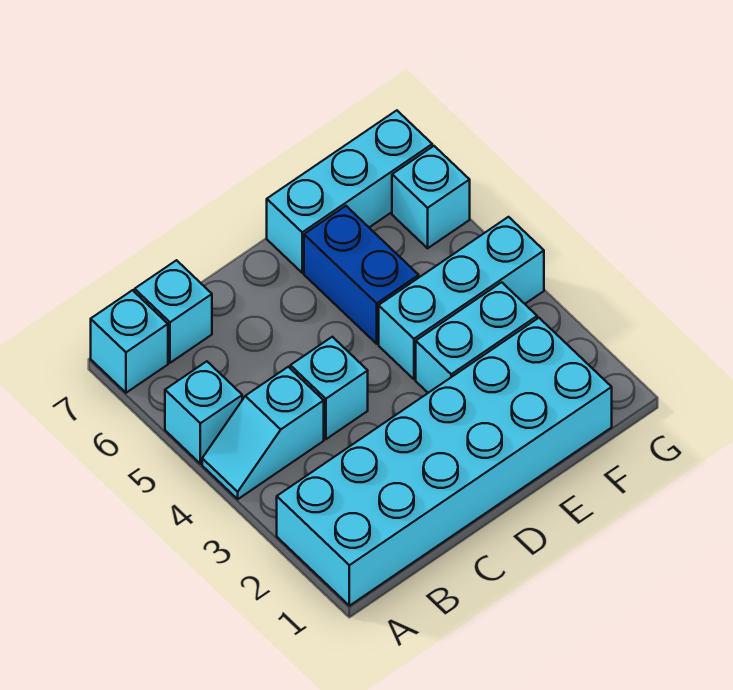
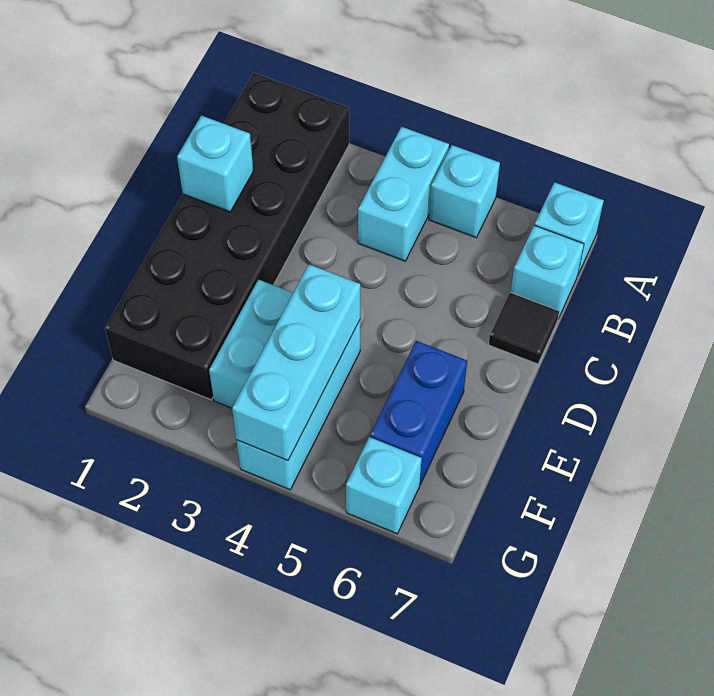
cyan brick A1:F2 level 1 -> black brick A1:F2 level 1
cyan slope A4:B4 level 1 top B -> cyan brick A4:B4 level 1
cyan brick C4 level 1 -> cyan brick C1 level 2
none -> black tile C7 level 1
blue brick E5:E6 level 1 -> blue brick E6:F6 level 1
cyan brick E7:G7 level 1 -> cyan brick E4:G4 level 2

